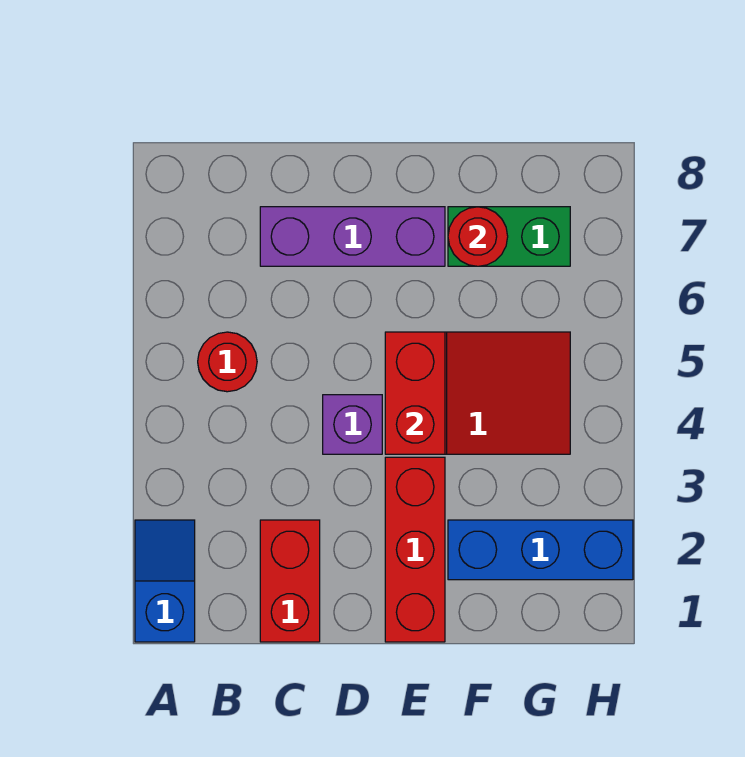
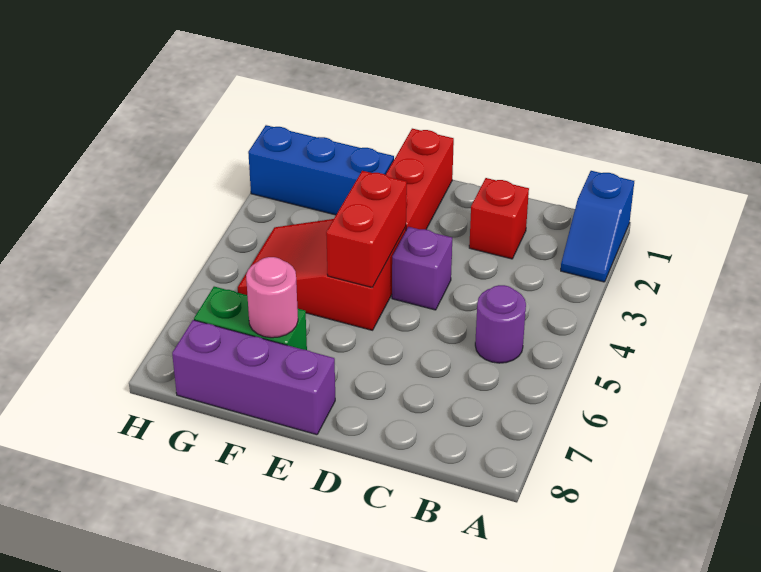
red round brick B5 level 1 -> purple round brick B5 level 1
red brick C1:C2 level 1 -> red brick C2 level 1
purple brick C7:E7 level 1 -> purple brick E8:G8 level 1
red round brick F7 level 2 -> pink round brick F7 level 2

